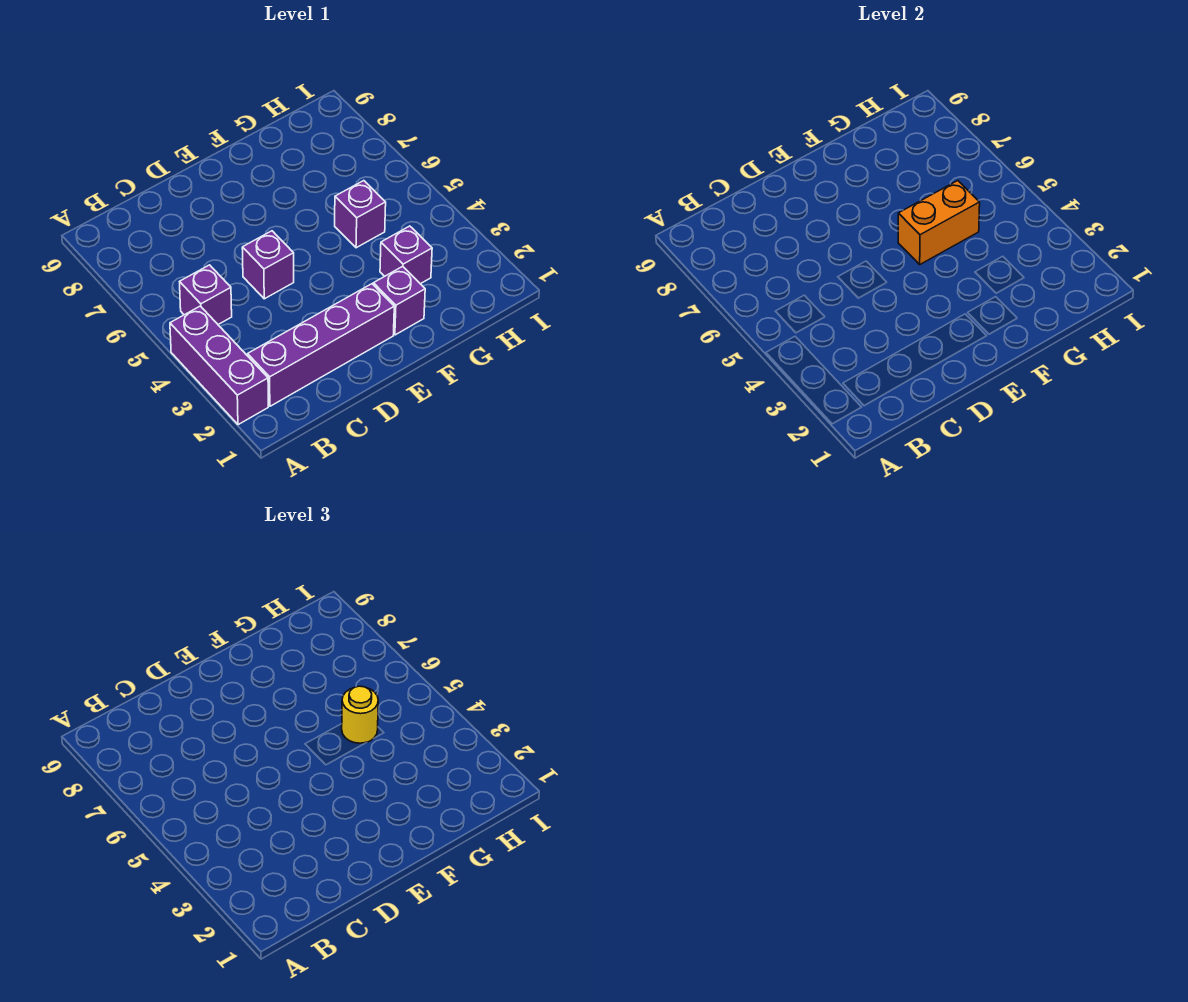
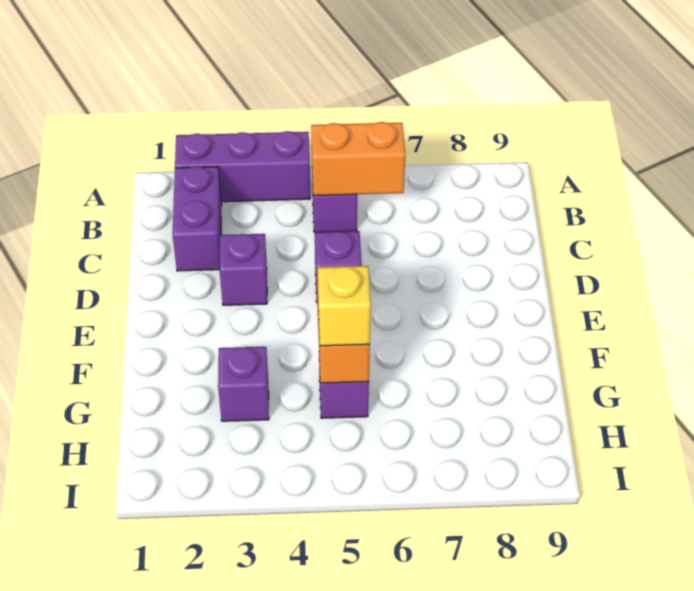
purple brick B2:E2 level 1 -> purple brick B2:C2 level 1
none -> orange brick B5:B6 level 2
purple brick F2 level 1 -> purple brick D3 level 1
yellow round brick G5 level 3 -> yellow brick G5 level 3

